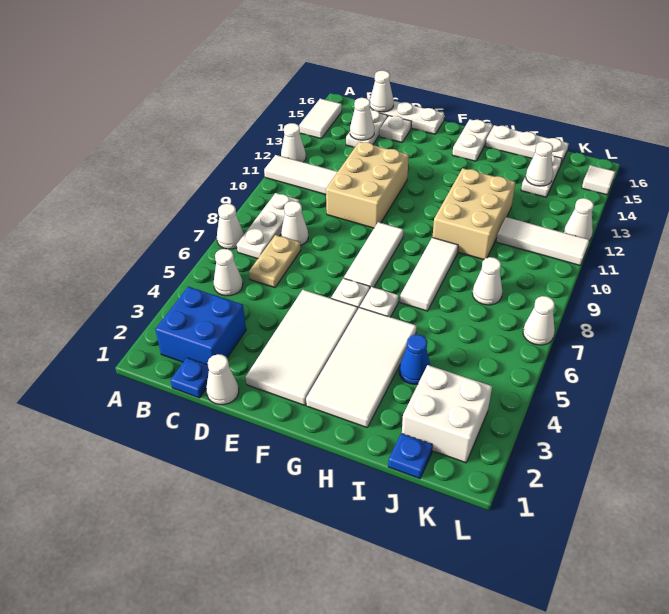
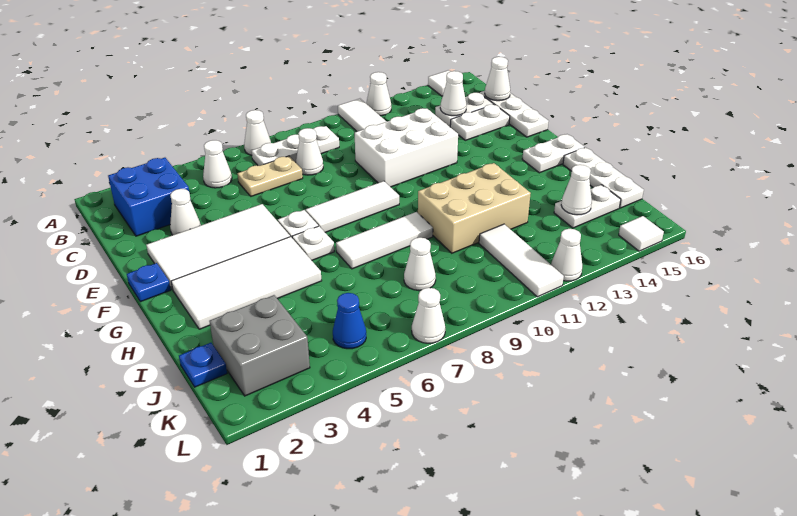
white tile A14:A15 level 1 -> white tile A15 level 1
blue plate C1 level 1 -> blue plate F1 level 1
white cone D1 level 1 -> white cone D3 level 1
tan brick D10:E12 level 1 -> white brick D10:E12 level 1
white plate D15 level 1 -> white plate D14:D15 level 1
blue cone I4 level 1 -> blue cone K5 level 1
white brick J2:K3 level 1 -> grey brick J2:K3 level 1

